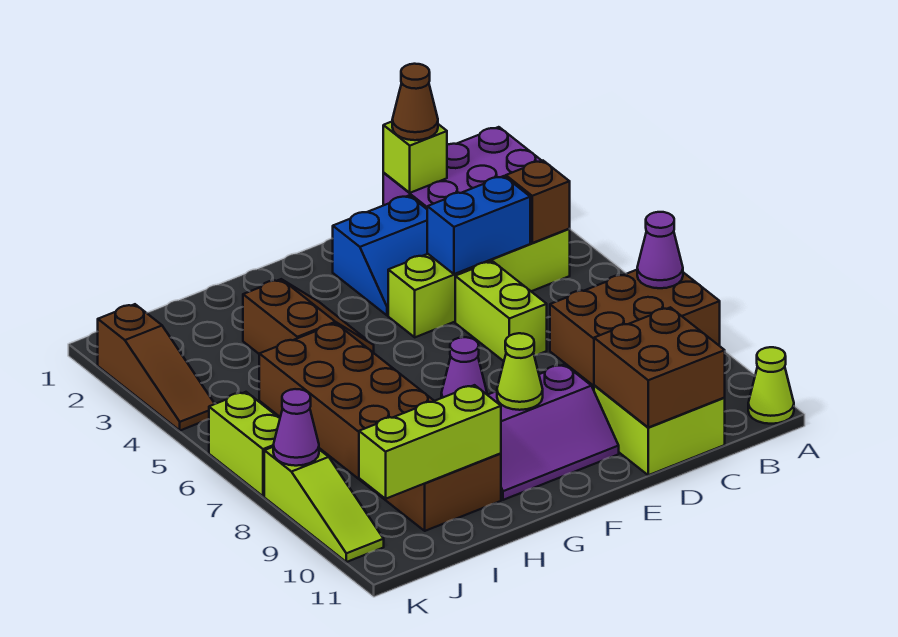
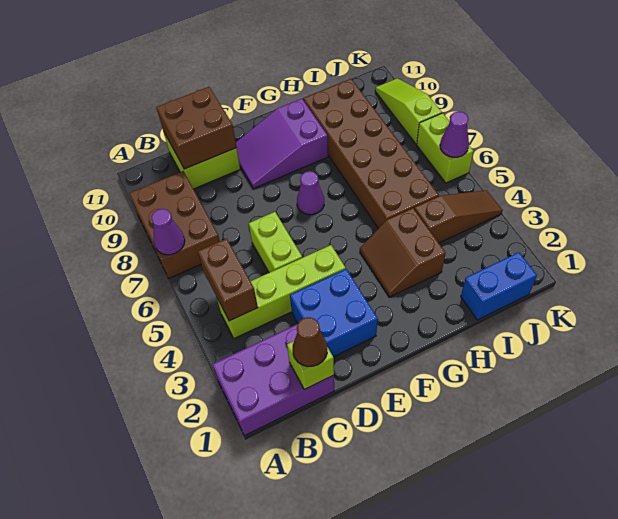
brown brick A7:C8 level 1 -> brown brick A7:B9 level 1
lime cone A11 level 1 -> none
brown brick B4 level 2 -> brown brick B4:B5 level 2
blue brick C4:D4 level 2 -> blue brick I1:J1 level 1
blue slope D2:E3 level 1 top 2 -> blue brick D2:E3 level 1
purple slope E9:G10 level 1 top 9 -> purple slope E9:G10 level 1 top G
lime cone F9 level 2 -> none
lime brick H10:J10 level 2 -> none
brown slope K2:K4 level 1 top 2 -> brown slope I4:K4 level 1 top I
purple cone K8 level 2 -> purple cone K6 level 2

